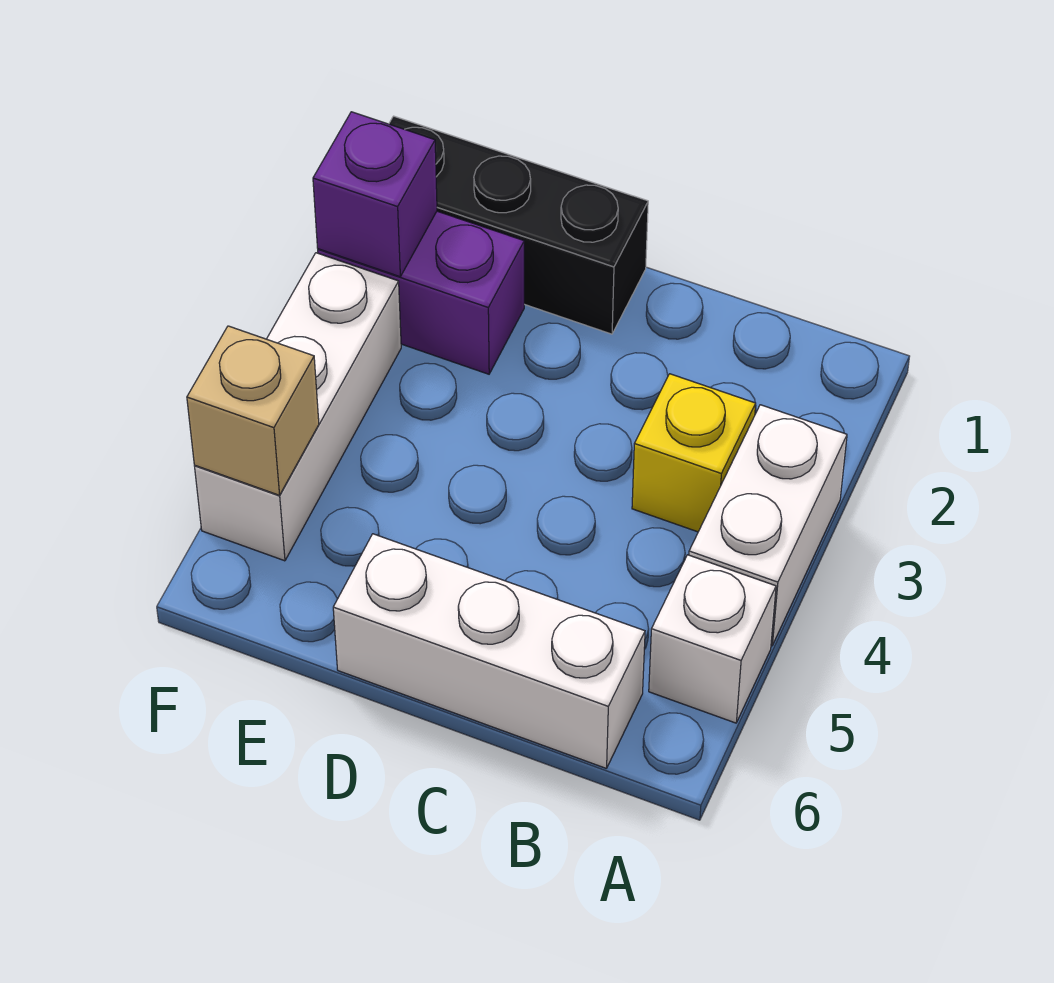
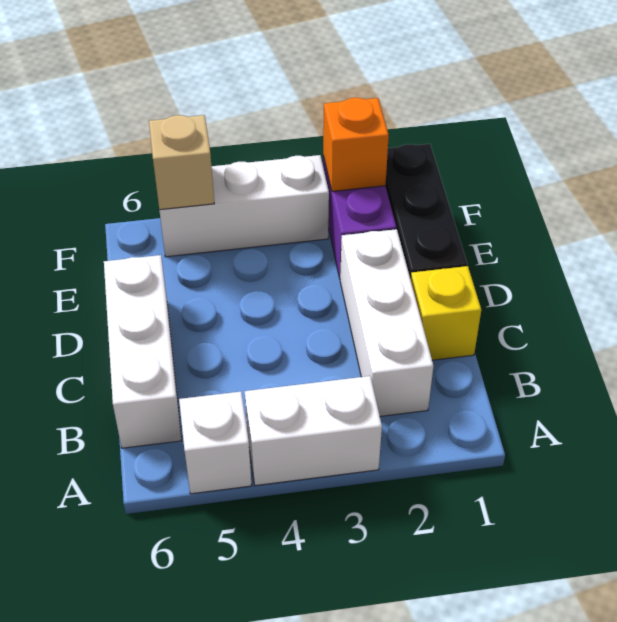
none -> white brick B2:D2 level 1
yellow brick B3 level 1 -> yellow brick C1 level 1
purple brick F2 level 2 -> orange brick F2 level 2

